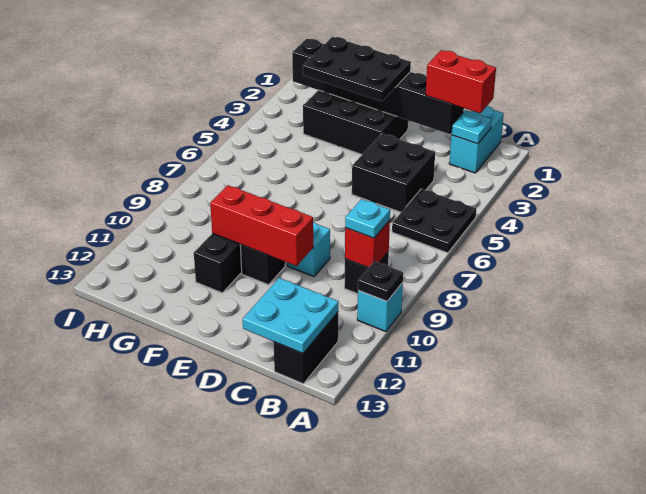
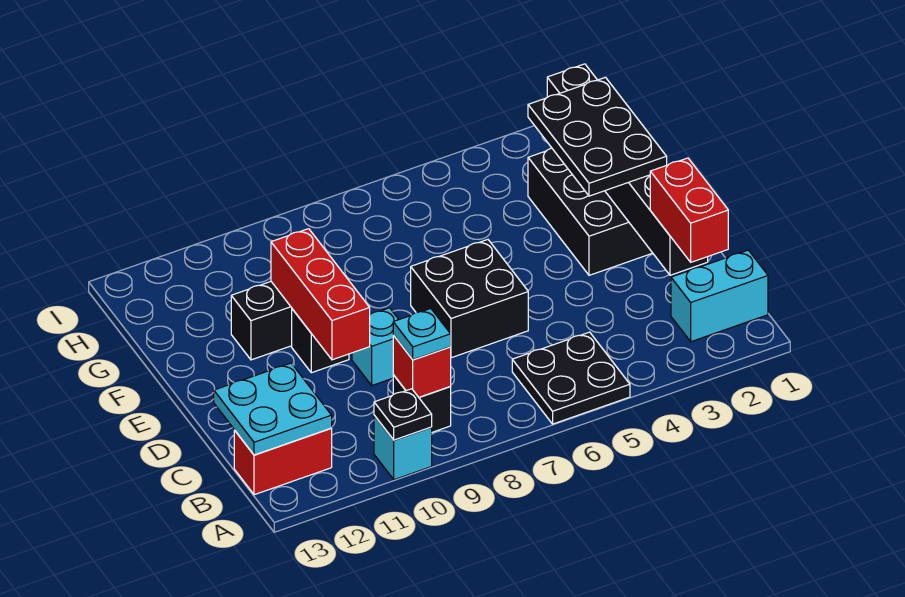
cyan plate B2 level 2 -> none
black brick B12:B13 level 1 -> red brick B12:B13 level 1
black brick C4:D5 level 1 -> black brick D6:E7 level 1

